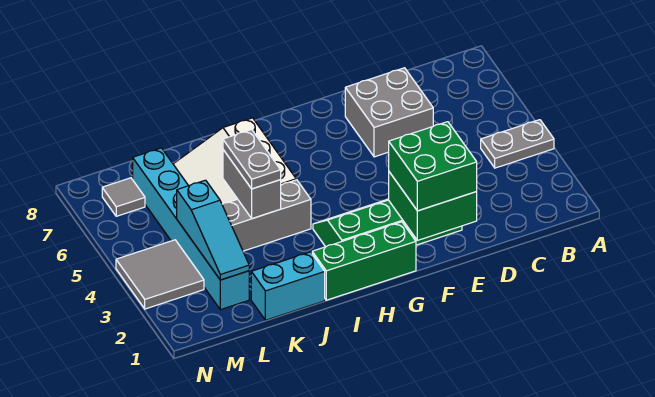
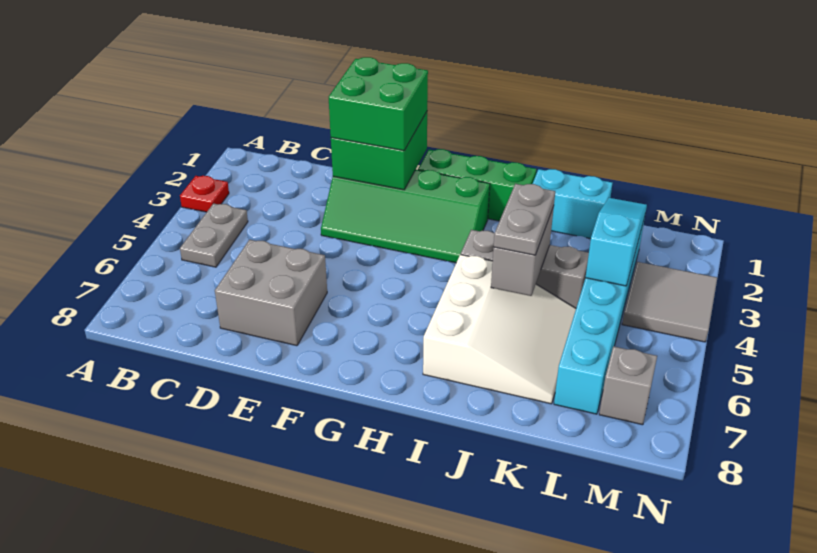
none -> red plate A3 level 1
grey plate A4:B4 level 1 -> grey plate B4:B5 level 1
grey tile M7 level 1 -> grey brick M7 level 1

